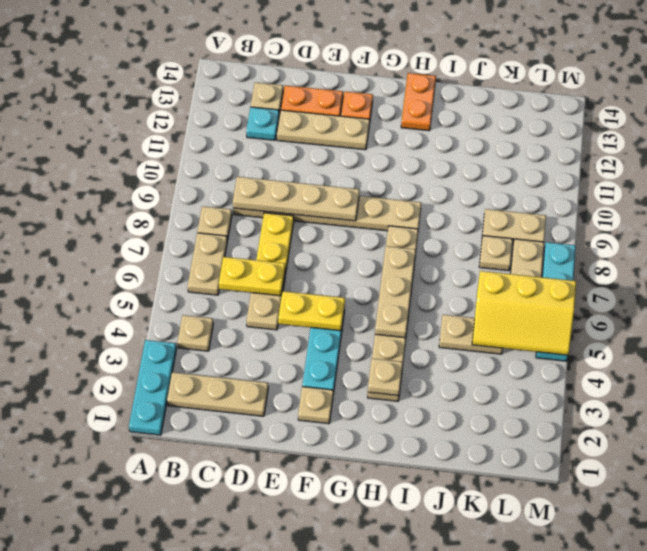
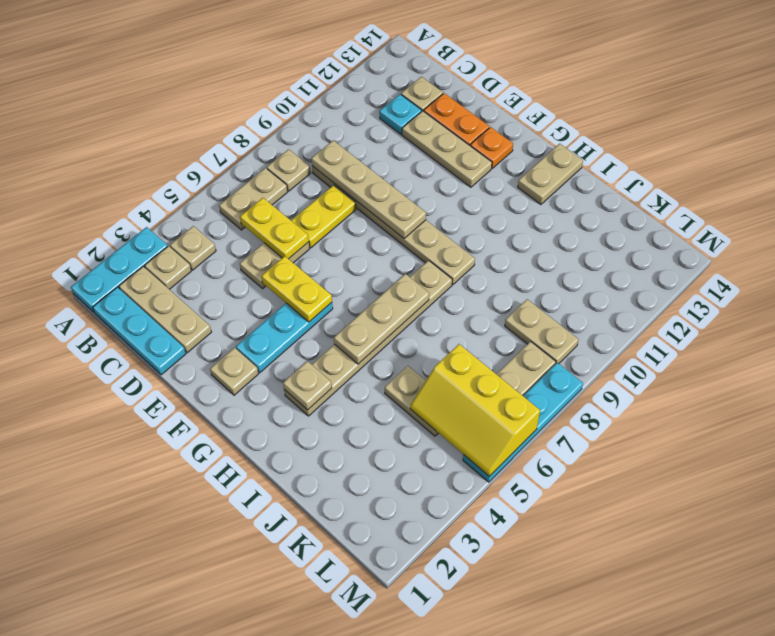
none -> cyan plate B1:D1 level 1
orange plate H13:H14 level 1 -> tan plate H13:H14 level 1
tan plate K8 level 1 -> tan plate B3 level 1

